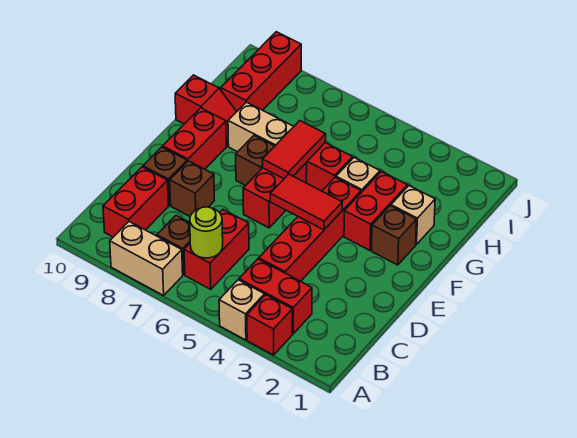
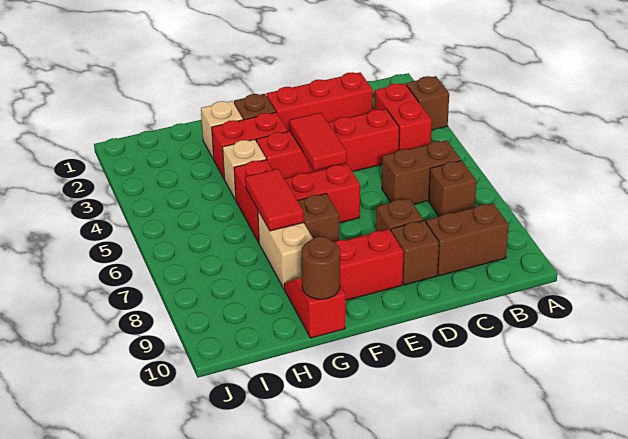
red brick A3 level 1 -> brown brick A3 level 1
tan brick A4 level 1 -> none
tan brick A7:A8 level 1 -> none
red brick B6:C6 level 1 -> brown brick B6:C6 level 1
lime round brick B6 level 2 -> none
red brick B9:C9 level 1 -> brown brick B9:C9 level 1
red tile F6:G6 level 2 -> red tile G6:G7 level 2
none -> brown round brick G10 level 2
red brick H9:J9 level 1 -> red brick C2:E2 level 1

